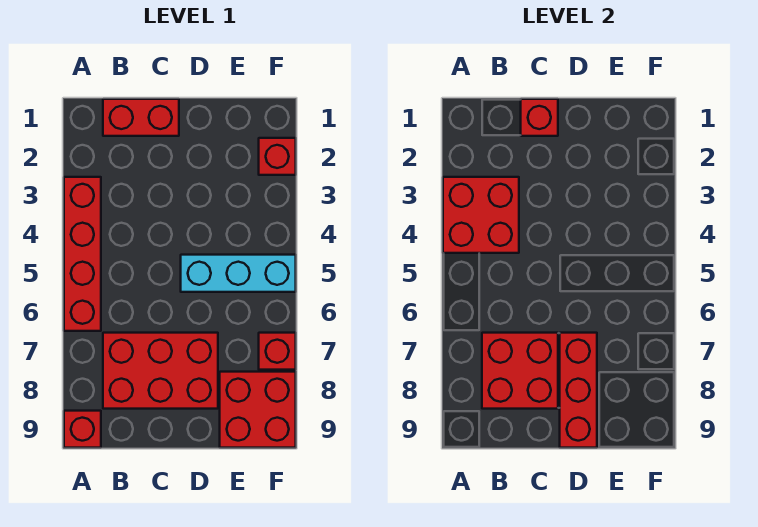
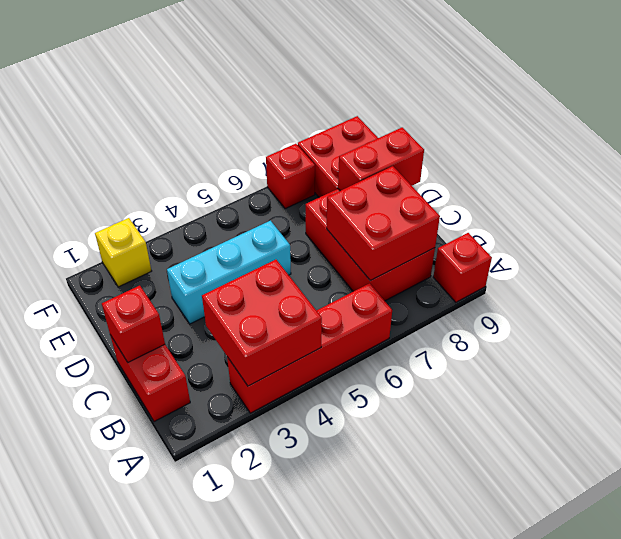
cyan brick D5:F5 level 1 -> cyan brick D3:D5 level 1
red brick D7:D9 level 2 -> red brick D8:D9 level 2
red brick F2 level 1 -> yellow brick F2 level 1

